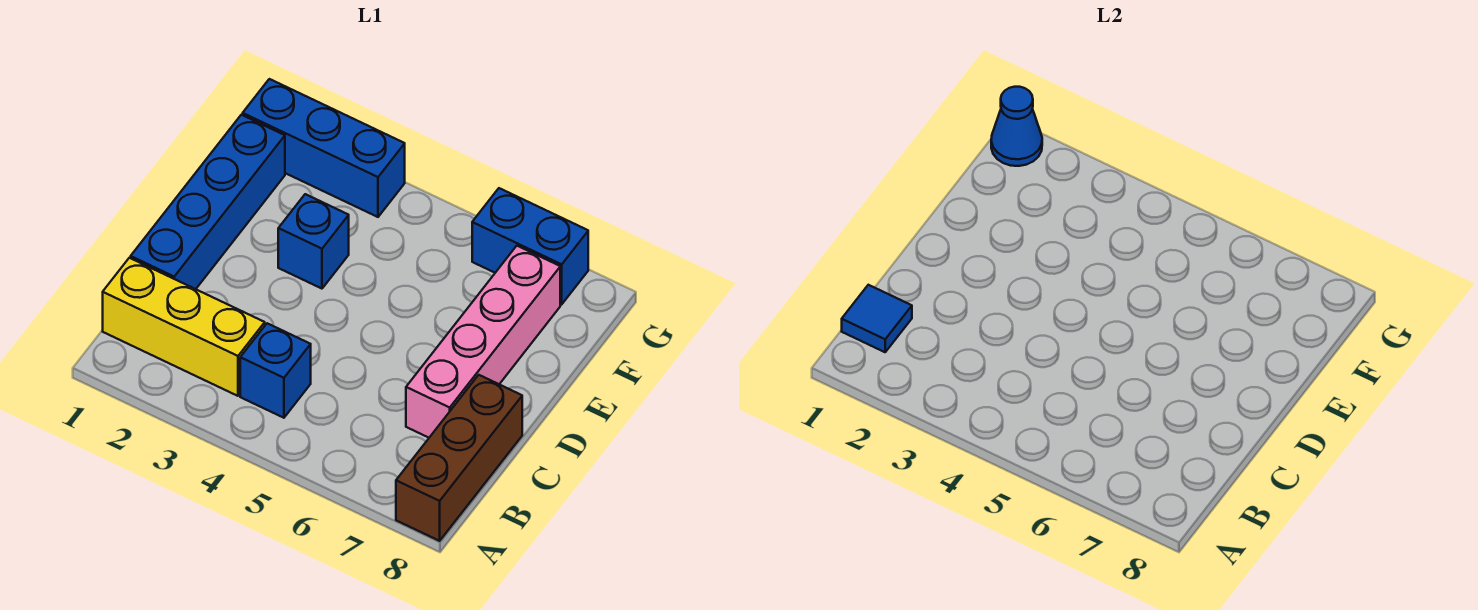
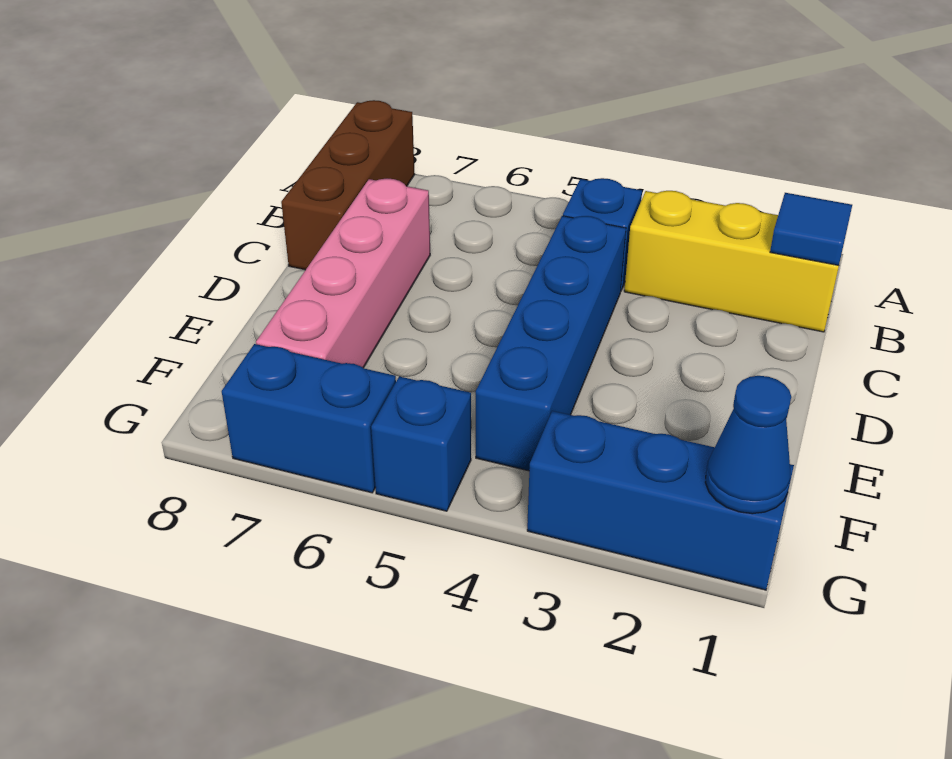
blue brick C1:F1 level 1 -> blue brick C4:F4 level 1
blue brick E3 level 1 -> blue brick G5 level 1

